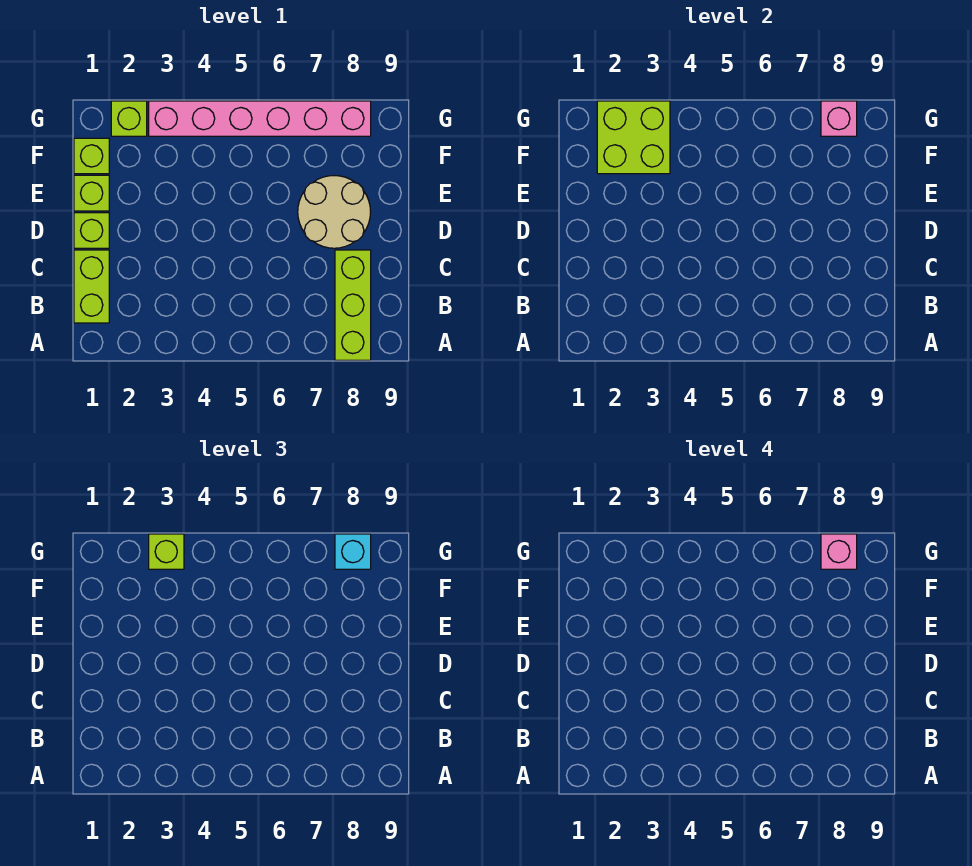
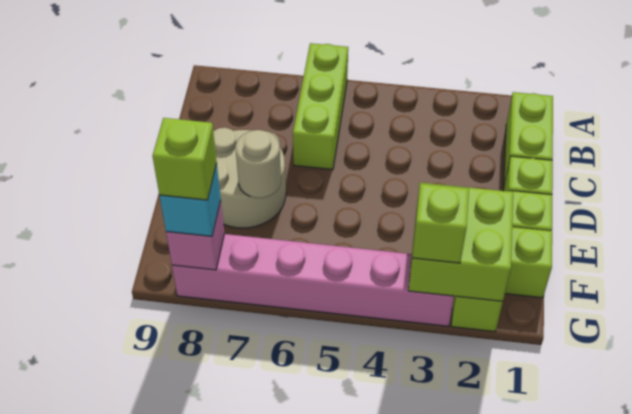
lime brick A8:C8 level 1 -> lime brick A6:C6 level 1
none -> tan round brick E7 level 2
pink brick G8 level 4 -> lime brick G8 level 4

